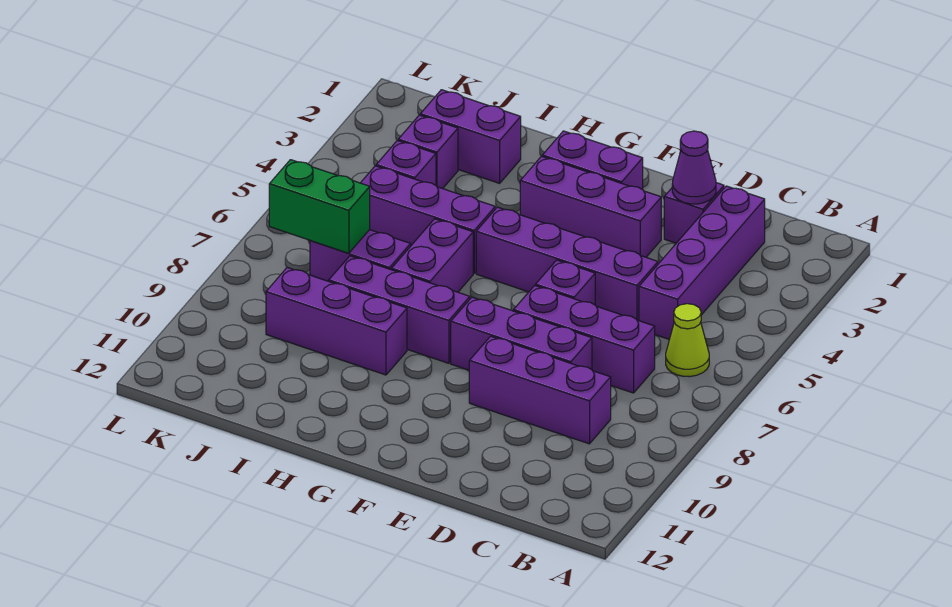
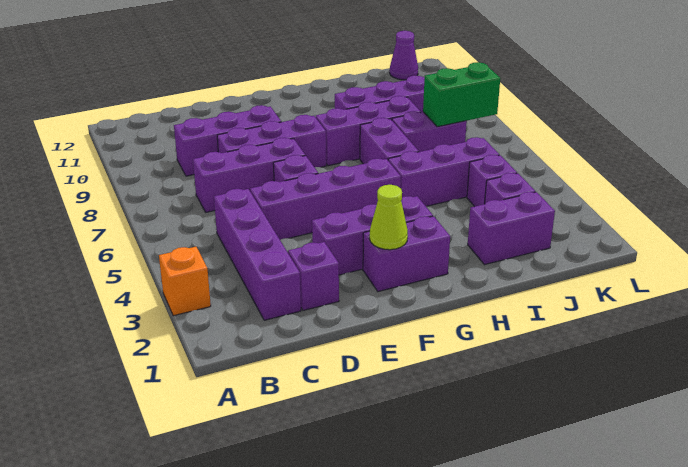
none -> orange brick A3 level 1
lime cone B6 level 1 -> lime cone F2 level 2
purple cone D2 level 2 -> purple cone K12 level 1

